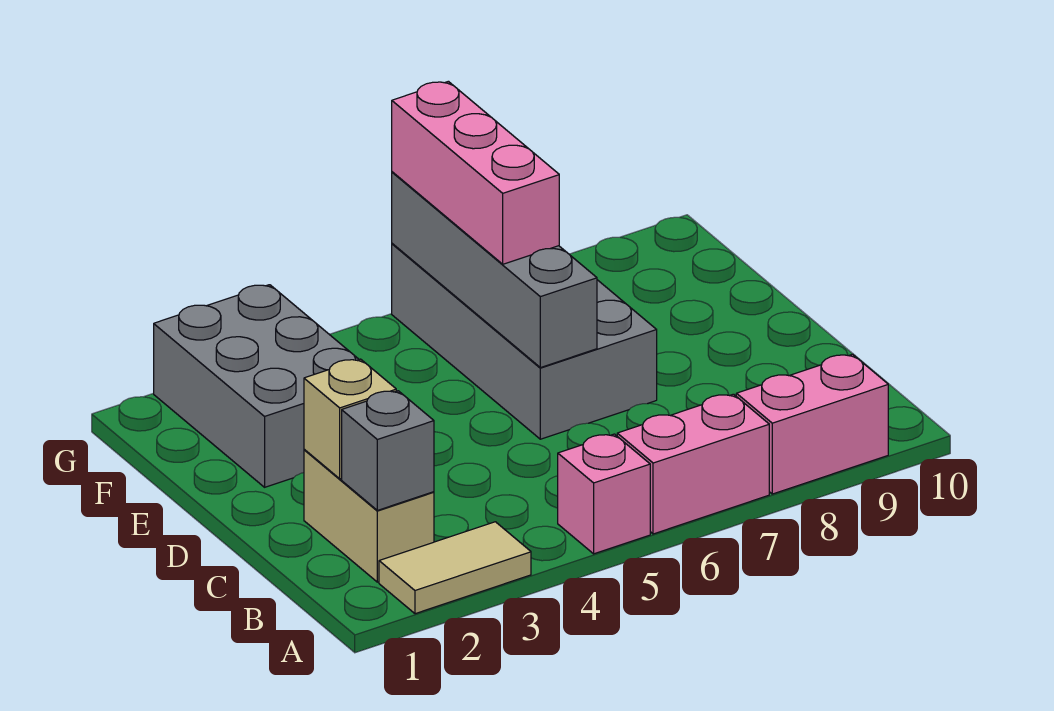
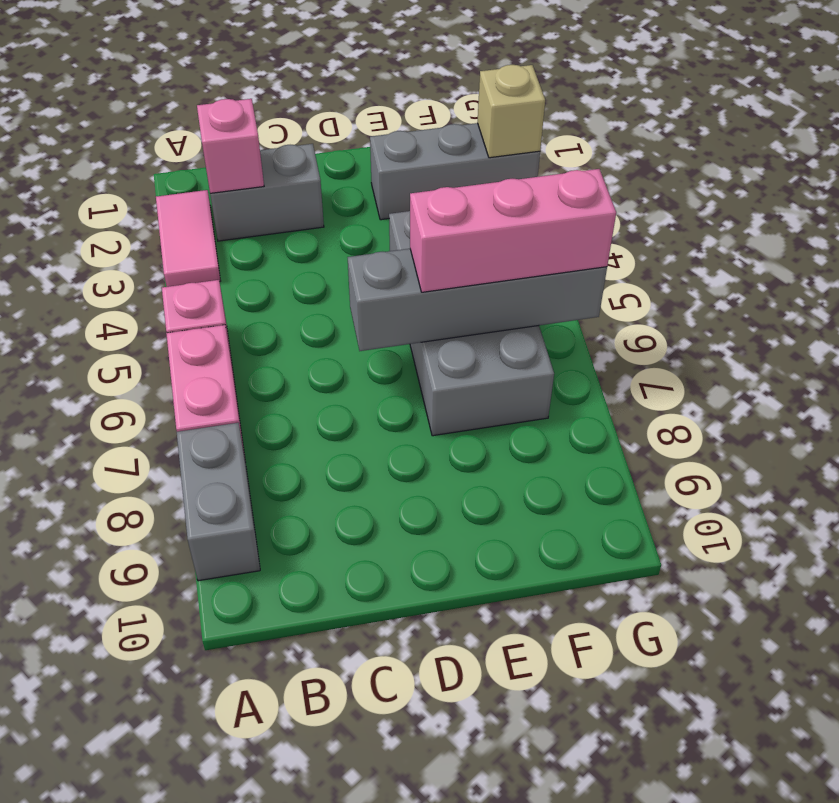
tan tile A2:A3 level 1 -> pink tile A2:A3 level 1
pink brick A8:A9 level 1 -> grey brick A8:A9 level 1
tan brick B2:C2 level 1 -> grey brick B2:C2 level 1
grey brick B2 level 2 -> pink brick B2 level 2
tan brick C2 level 2 -> tan brick G2 level 2
grey brick D6:G7 level 1 -> grey brick E4:F7 level 1
grey brick E2:G3 level 1 -> grey brick E2:G2 level 1

